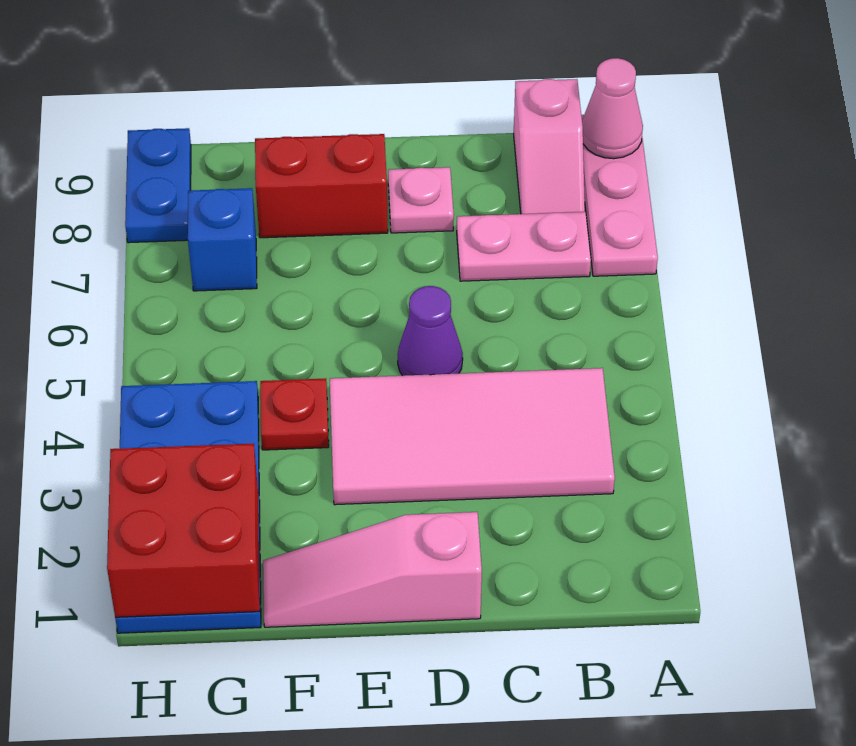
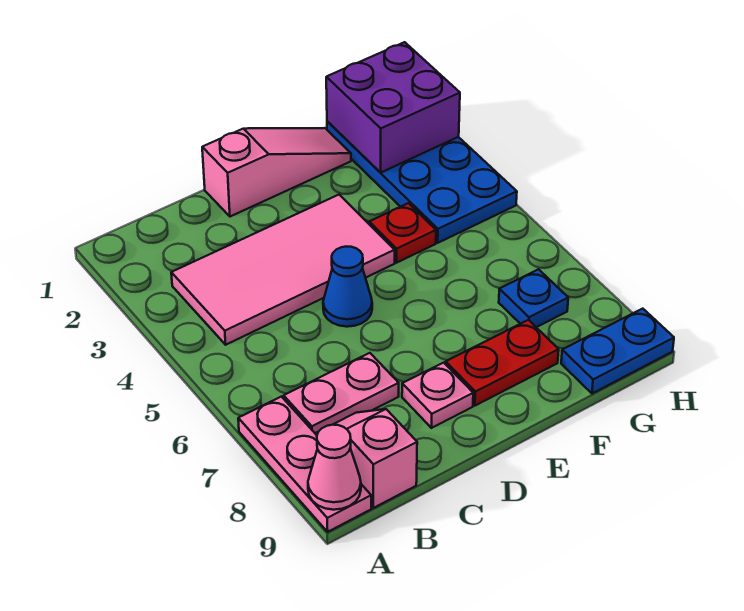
purple cone D5 level 1 -> blue cone D5 level 1
red brick E8:F8 level 1 -> red plate E8:F8 level 1
red brick G1:H2 level 2 -> purple brick G1:H2 level 2
blue brick G7 level 1 -> blue plate G7 level 1
blue plate H8:H9 level 1 -> blue plate G9:H9 level 1

